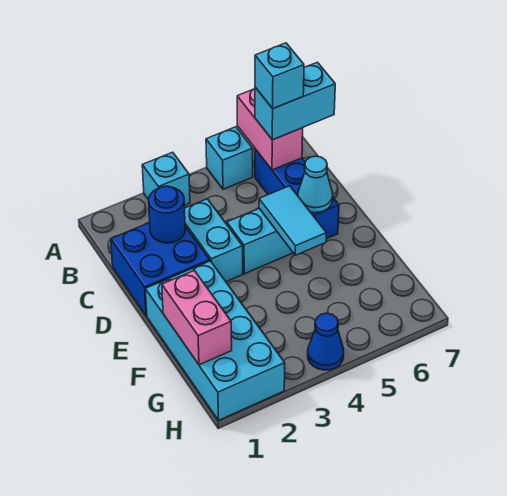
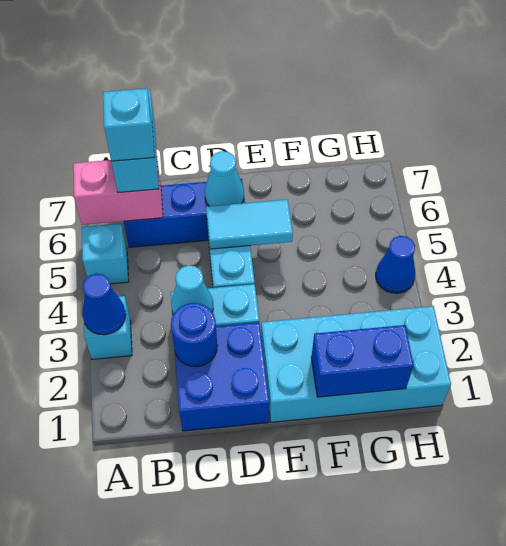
none -> blue cone A3 level 2
none -> cyan cone C3 level 2
pink brick F1:G1 level 2 -> blue brick F1:G1 level 2

